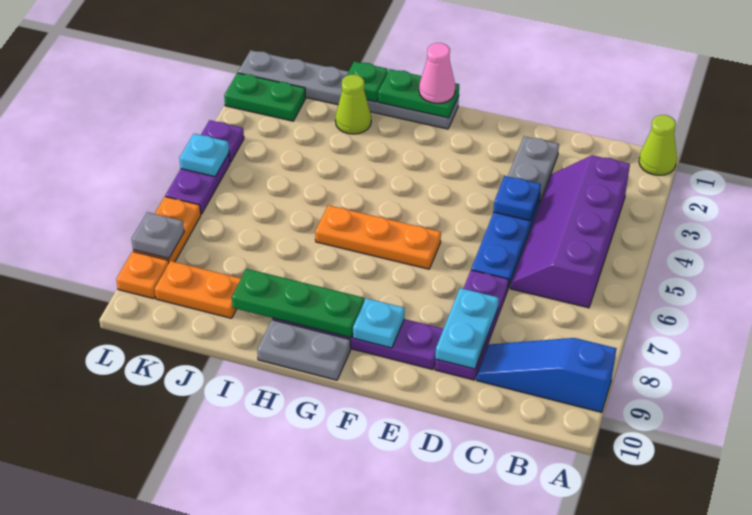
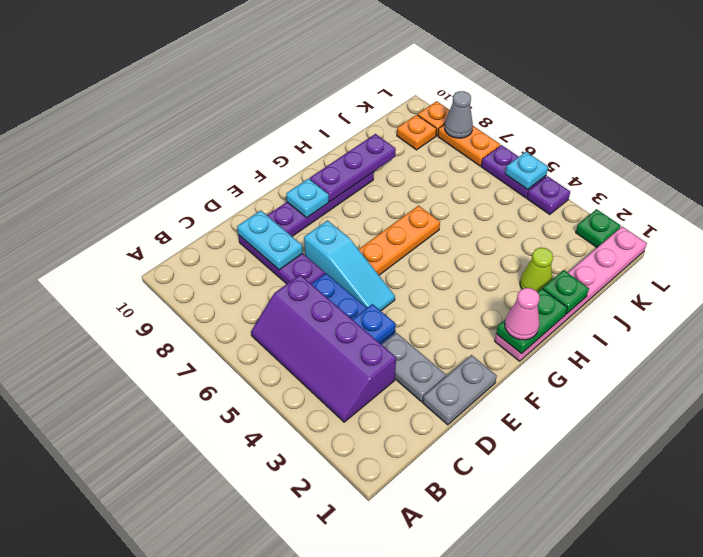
lime cone A1 level 1 -> none
blue slope A9:C9 level 1 top A -> none
purple slope B3:C6 level 1 top B -> purple slope B3:C6 level 1 top C
none -> cyan slope E5:E7 level 1 top 7
grey plate G1:L1 level 1 -> pink plate G1:L1 level 1
green plate G9:I9 level 2 -> purple plate G9:I9 level 2
grey plate G10:H10 level 1 -> grey plate D1:E1 level 1
orange plate J9:K9 level 1 -> orange plate K9 level 1
green plate K2:L2 level 1 -> green plate L2 level 1
grey plate L8 level 2 -> grey cone L8 level 2

